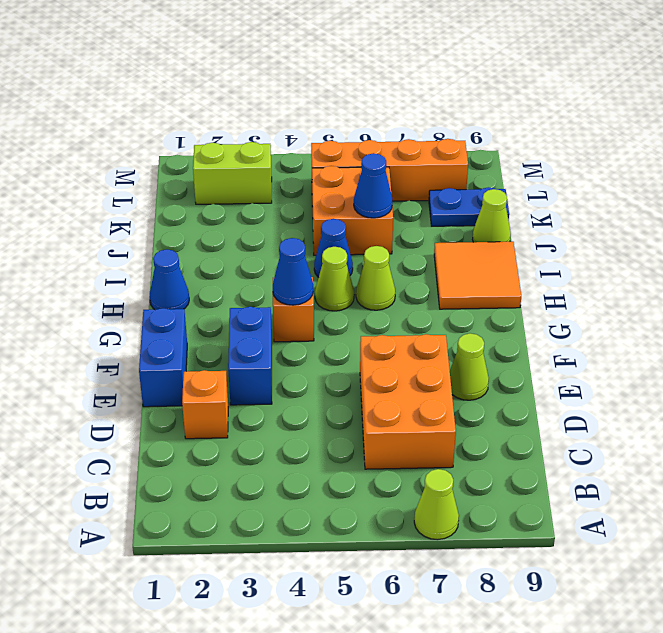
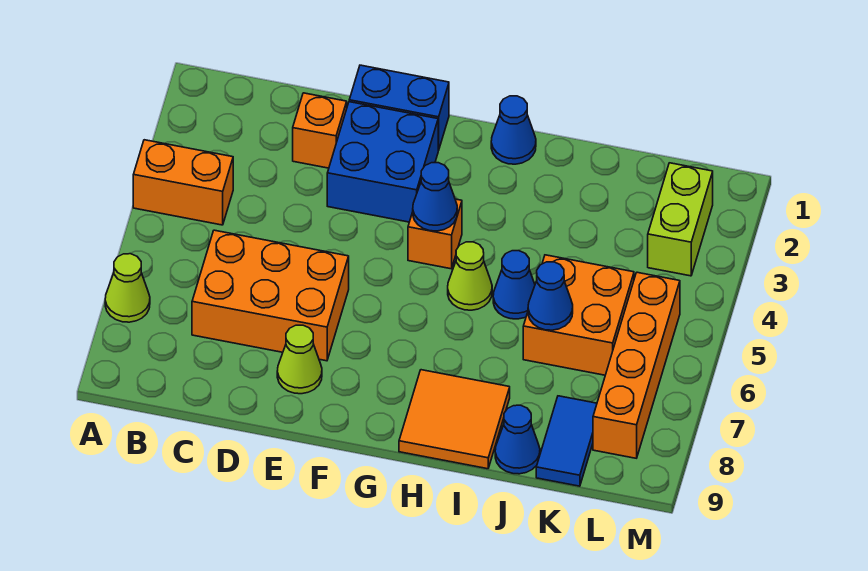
none -> orange brick A4:B4 level 1
blue brick E3:F3 level 1 -> blue brick E2:F3 level 1
lime cone H6 level 1 -> none
lime cone J9 level 1 -> blue cone J9 level 1
blue plate K8:K9 level 1 -> blue tile K8:K9 level 1

